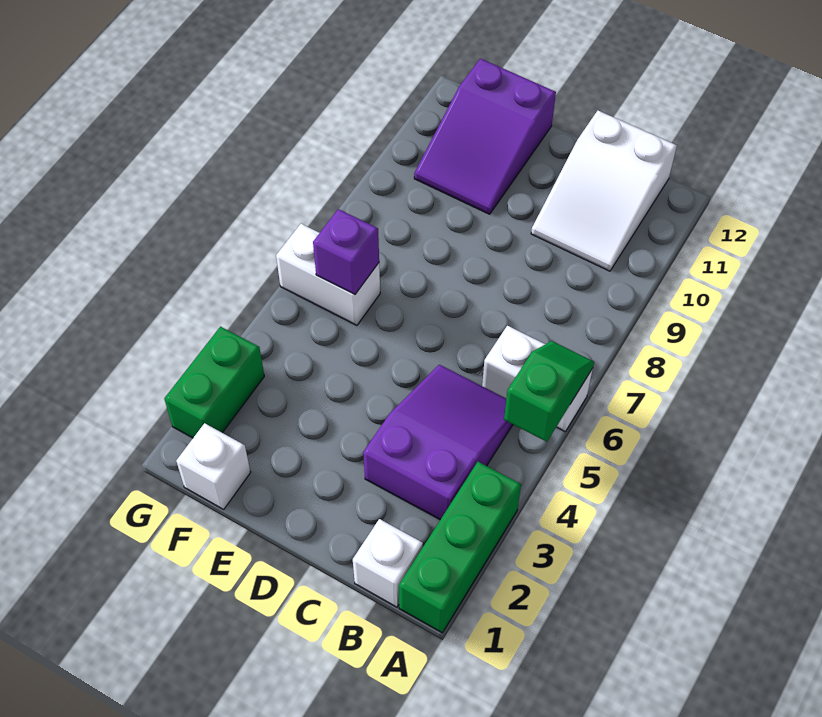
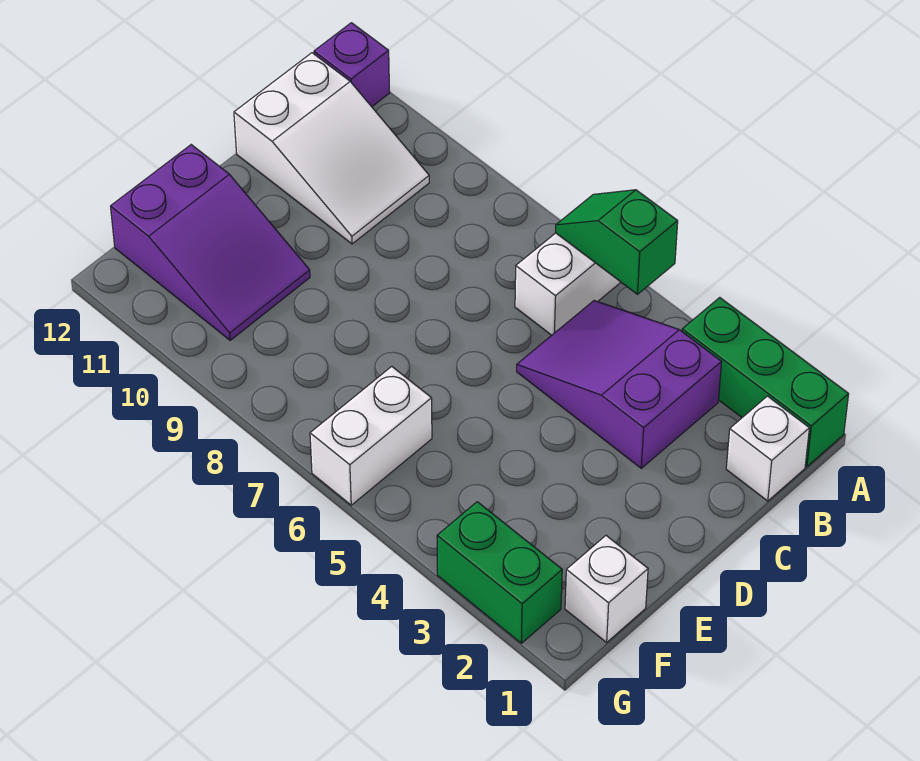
purple brick F6 level 2 -> purple brick A12 level 1

